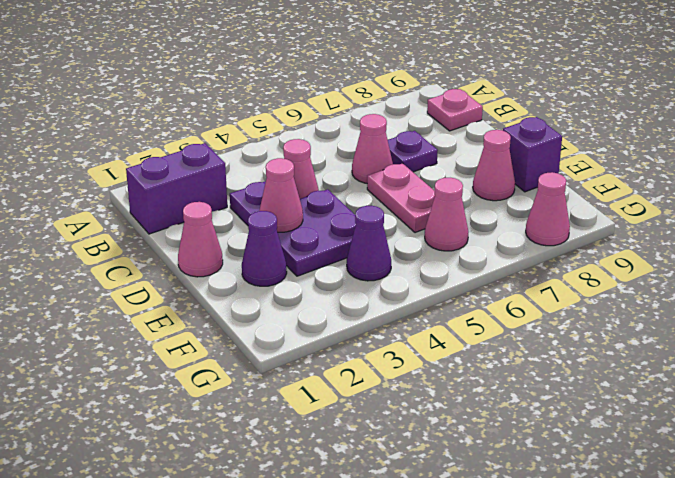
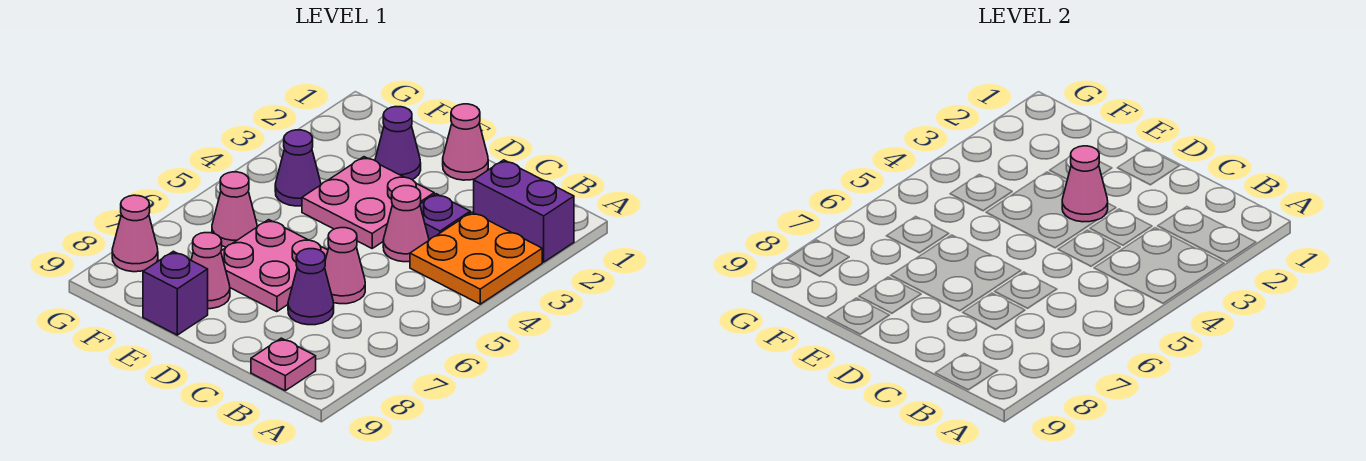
none -> orange plate A3:B4 level 1
purple brick B1:B2 level 1 -> purple brick A2:B2 level 1
purple plate C7 level 1 -> purple cone C7 level 1
purple plate D3:E4 level 1 -> pink plate D3:E4 level 1
pink plate D6:E6 level 1 -> pink plate D6:E7 level 1

